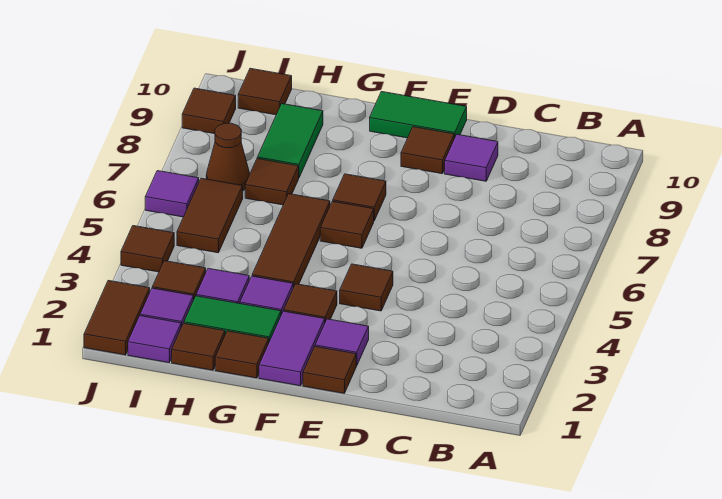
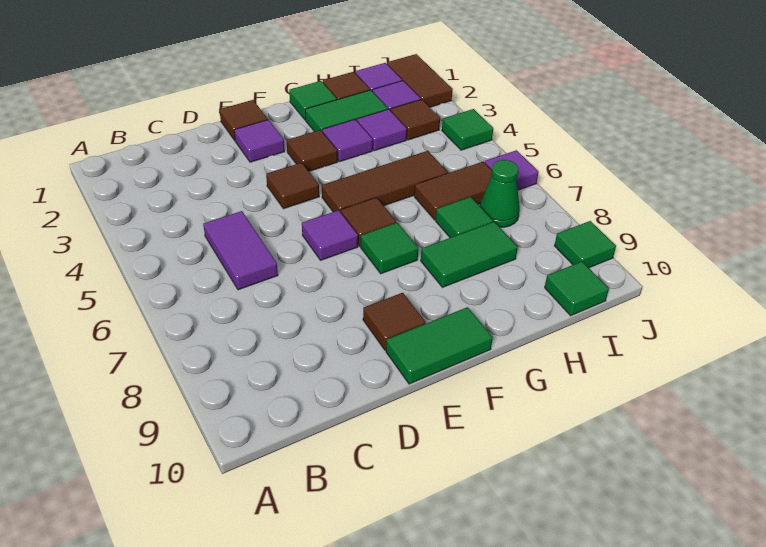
purple tile D9 level 1 -> purple tile E6 level 1
purple tile F1:F2 level 1 -> purple tile C5:C6 level 1
brown tile F7 level 1 -> green tile F7 level 1
brown tile G1 level 1 -> green tile G1 level 1
brown tile G4:G6 level 1 -> brown tile F5:H5 level 1
brown tile H7 level 1 -> green tile H7 level 1
green tile H8:H9 level 1 -> green tile G8:H8 level 1
brown tile I5:I6 level 1 -> brown tile H6:I6 level 1
brown cone I7 level 1 -> green cone I7 level 1
brown tile I10 level 1 -> green tile I10 level 1
brown tile J4 level 1 -> green tile J4 level 1
brown tile J9 level 1 -> green tile J9 level 1

